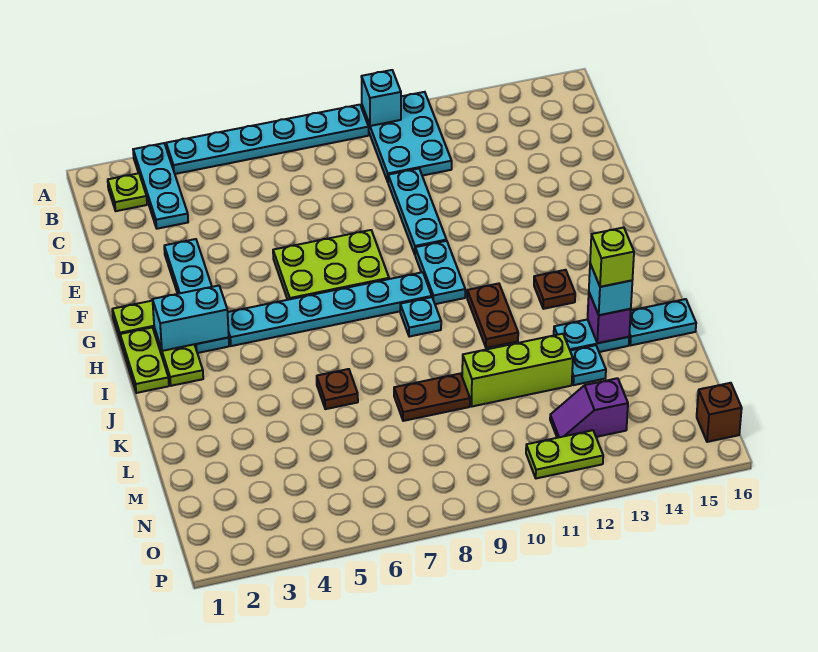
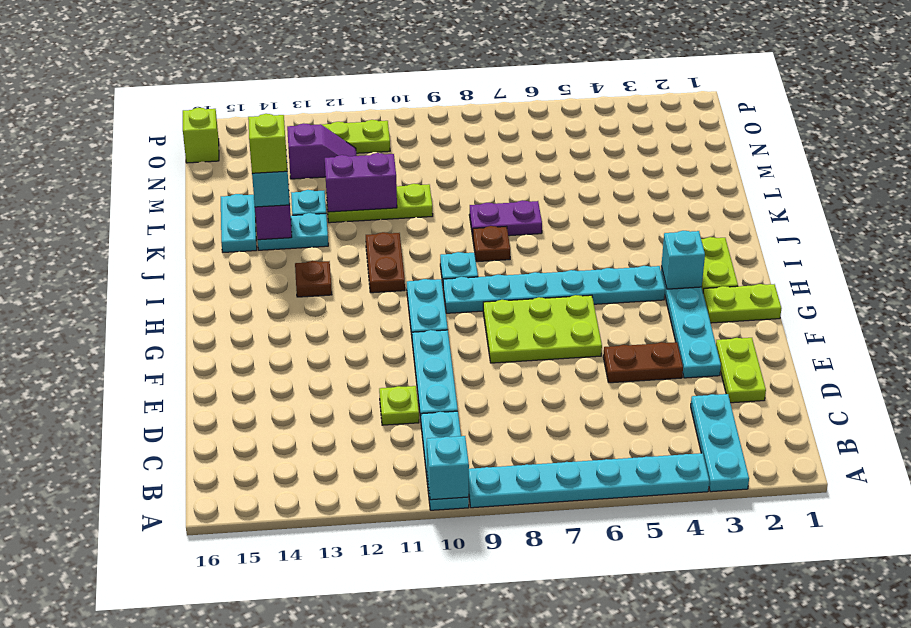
cyan plate A10:C11 level 1 -> cyan plate A10:C10 level 1
lime plate B2 level 1 -> lime plate D11 level 1
lime plate H1:I1 level 1 -> lime plate D2:E2 level 1
cyan brick H2:H3 level 2 -> cyan brick H3 level 2
brown plate K6 level 1 -> brown plate J8 level 1
none -> purple plate K7:K8 level 1
cyan plate K15:K16 level 1 -> cyan plate K15:L15 level 1
brown plate L8:L9 level 1 -> brown plate E4:E5 level 1
lime brick L10:L12 level 1 -> lime plate L10:L12 level 1
none -> purple brick L11:L12 level 2
brown brick O16 level 1 -> lime brick O16 level 1

